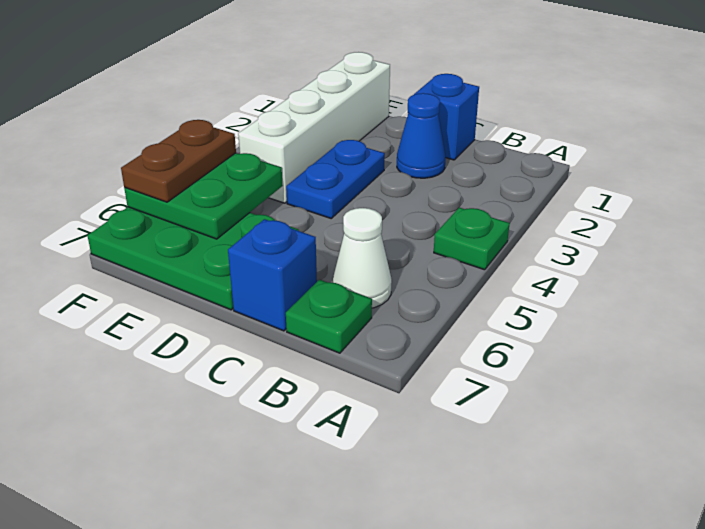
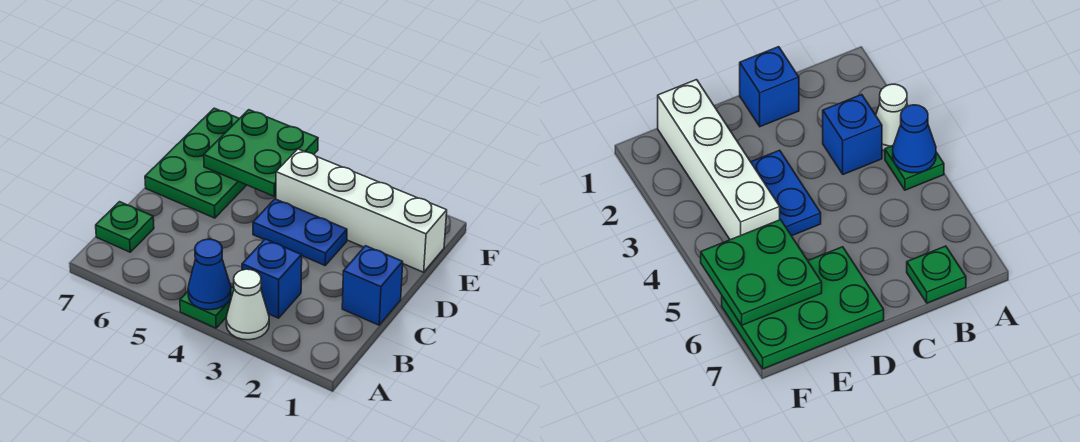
white cone B6 level 1 -> white cone A3 level 1
blue cone C2 level 1 -> blue cone A4 level 2
blue brick C7 level 1 -> blue brick B3 level 1
brown plate F5:F6 level 3 -> none

